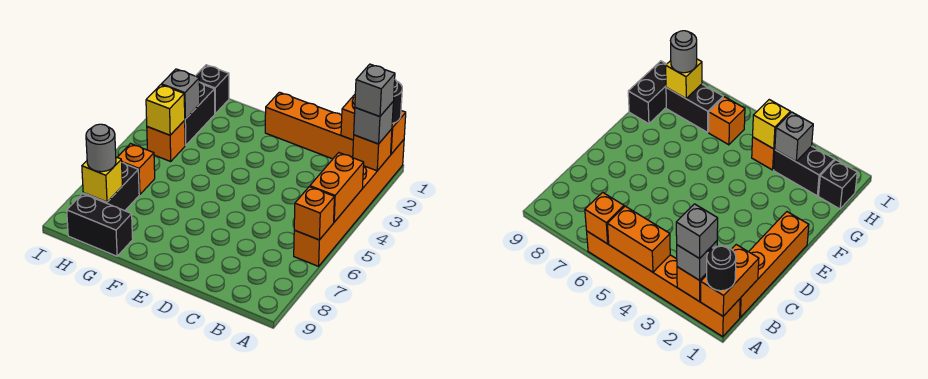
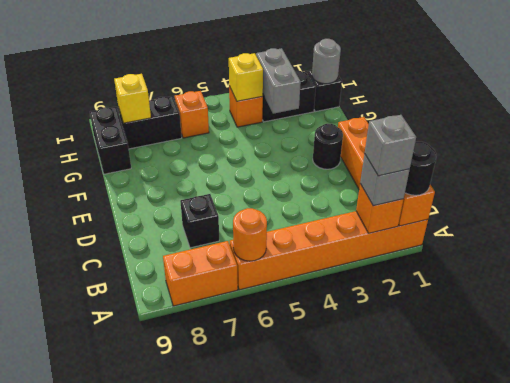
orange brick A4:A5 level 2 -> orange brick A7:A8 level 1
orange brick A6 level 2 -> orange round brick A6 level 2
none -> black brick C7 level 1
none -> black round brick E2 level 1
grey brick H3 level 2 -> grey brick G3:H3 level 2
grey round brick H8 level 3 -> grey round brick H1 level 2

